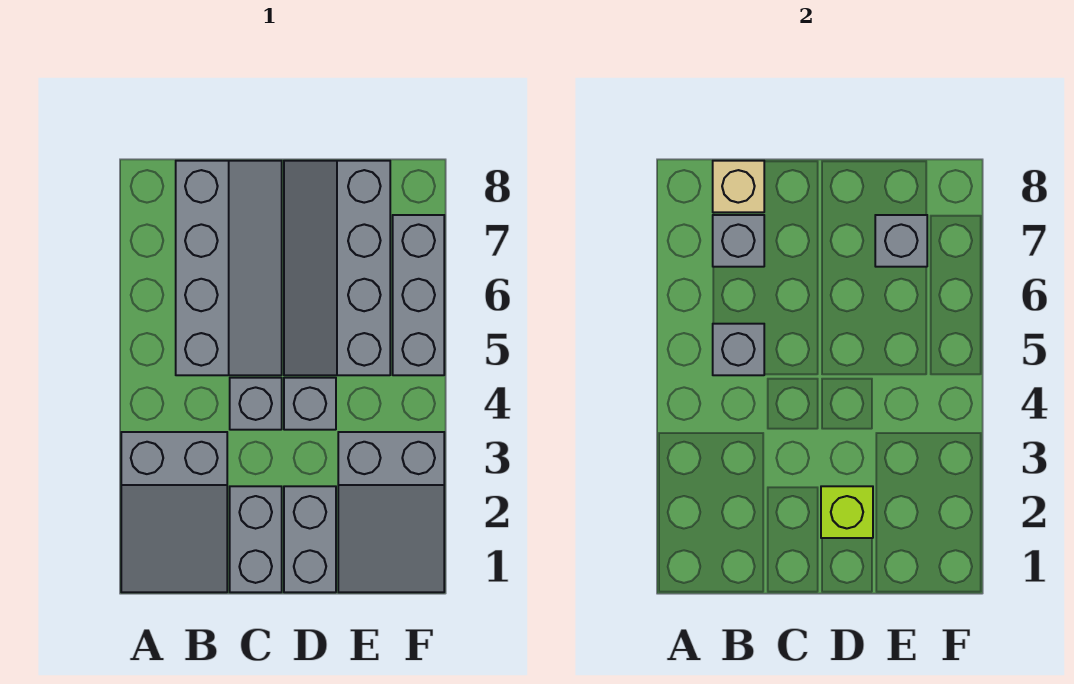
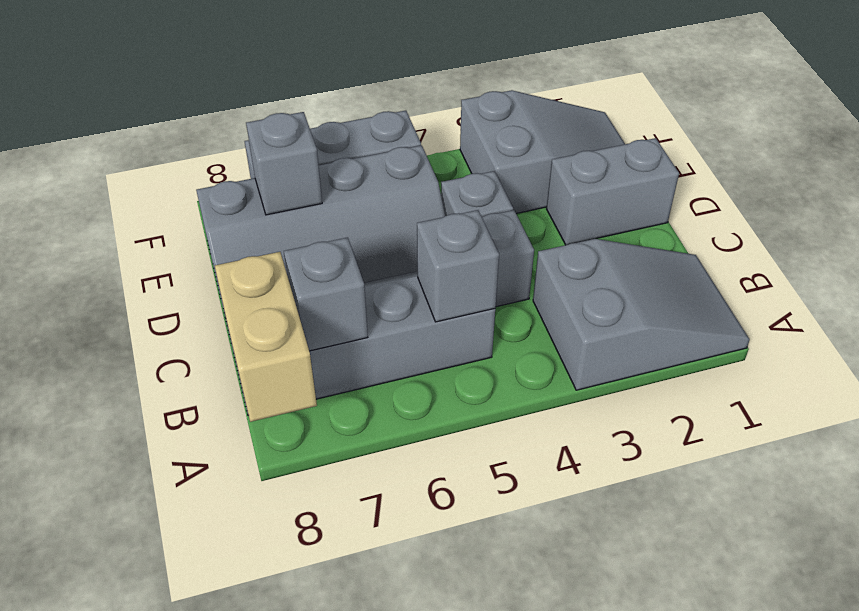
tan brick B8 level 2 -> tan brick A8:B8 level 2
grey brick C1:C2 level 1 -> none
lime brick D2 level 2 -> none

